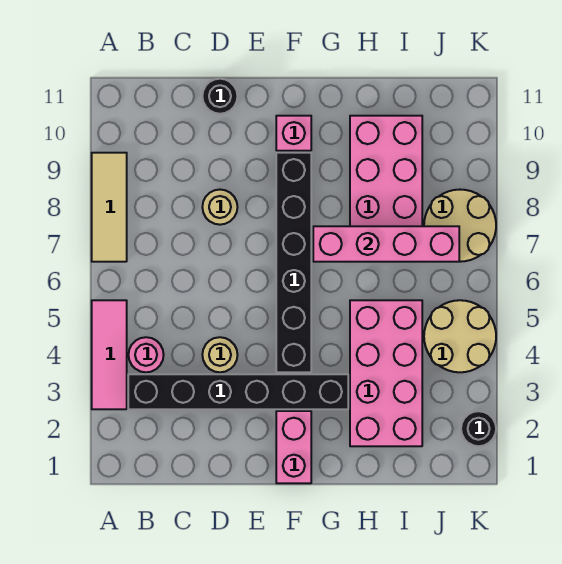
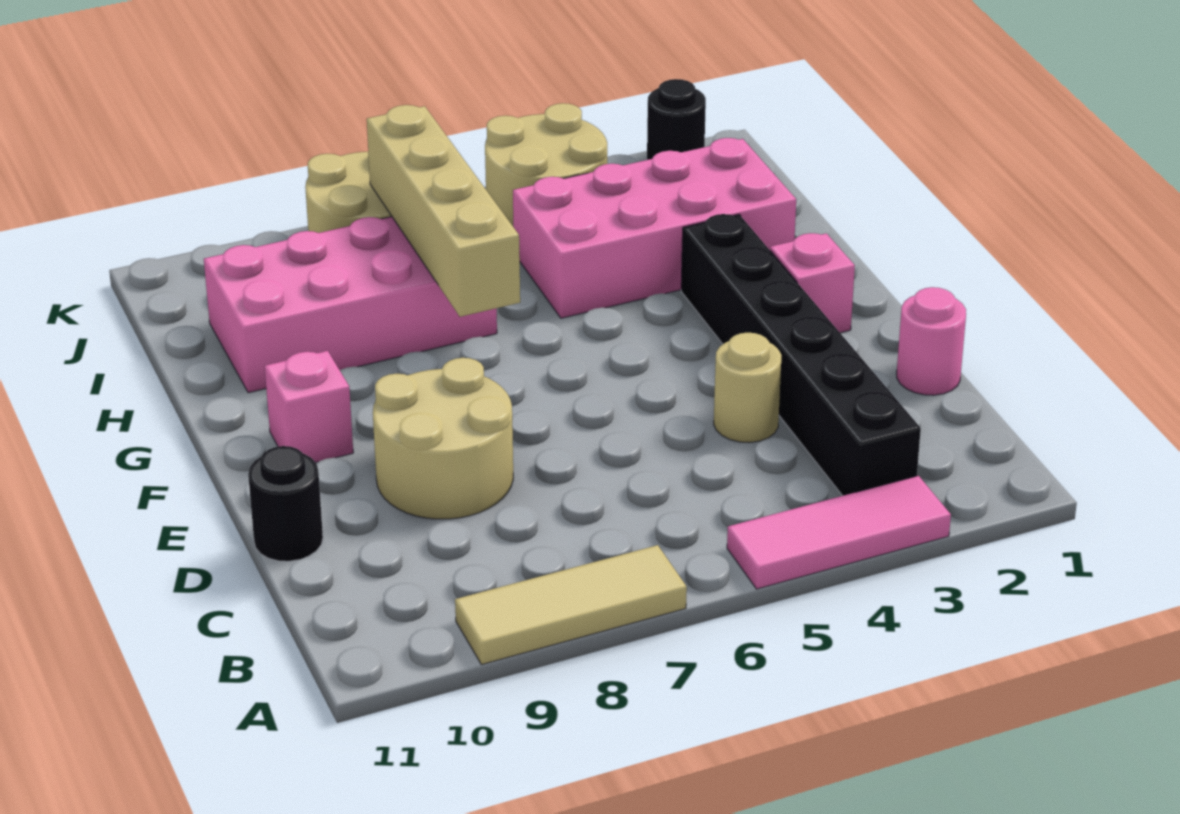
pink round brick B4 level 1 -> pink round brick D1 level 1
tan round brick D8 level 1 -> tan round brick D8:E9 level 1
pink brick F1:F2 level 1 -> pink brick F2 level 1
black brick F4:F9 level 1 -> none
pink brick G7:J7 level 2 -> tan brick G7:J7 level 2

